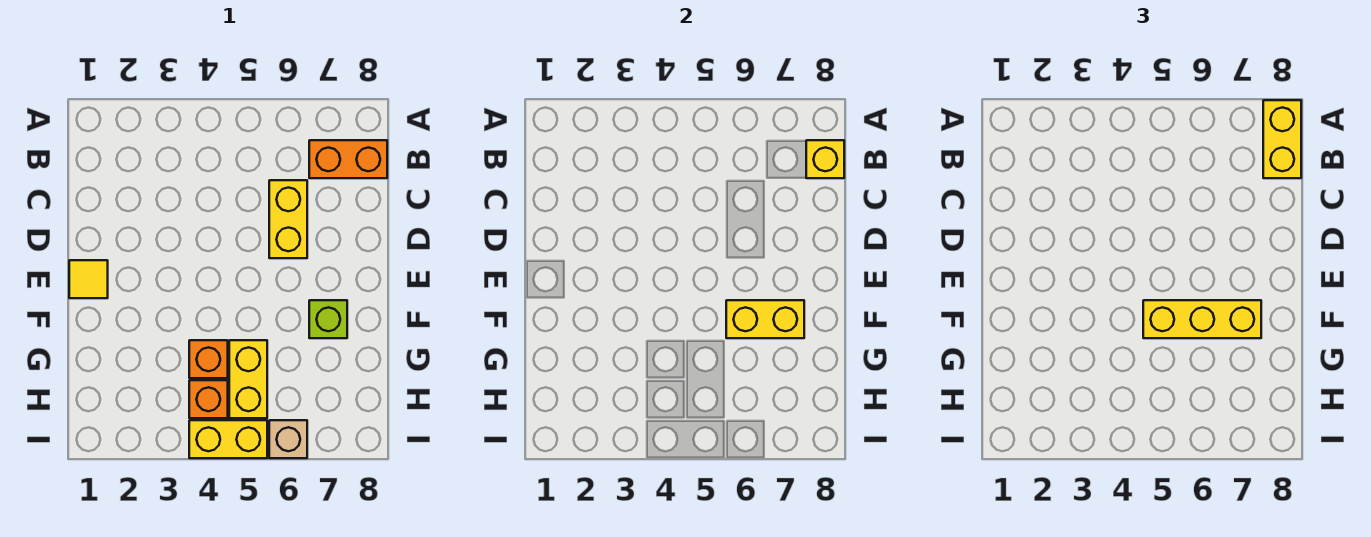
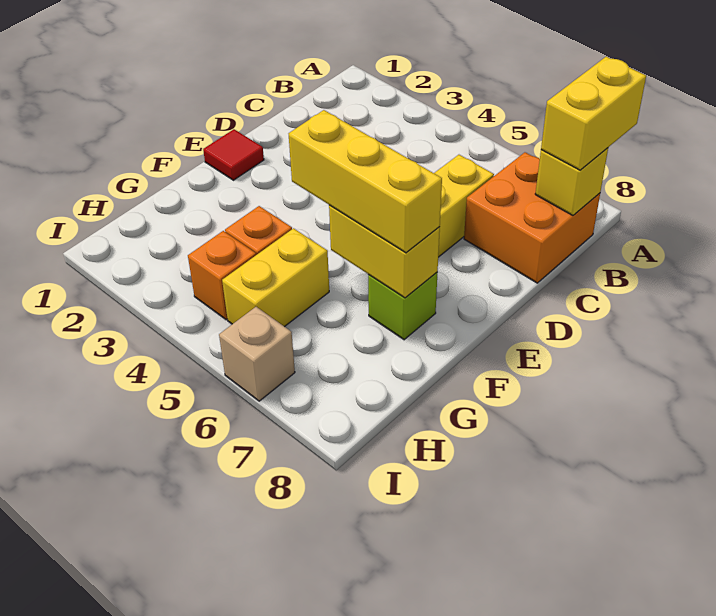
orange brick B7:B8 level 1 -> orange brick B7:C8 level 1
yellow tile E1 level 1 -> red tile E1 level 1
yellow brick I4:I5 level 1 -> none

